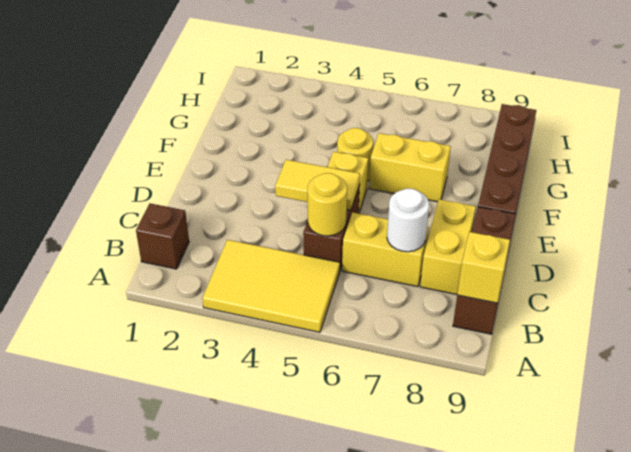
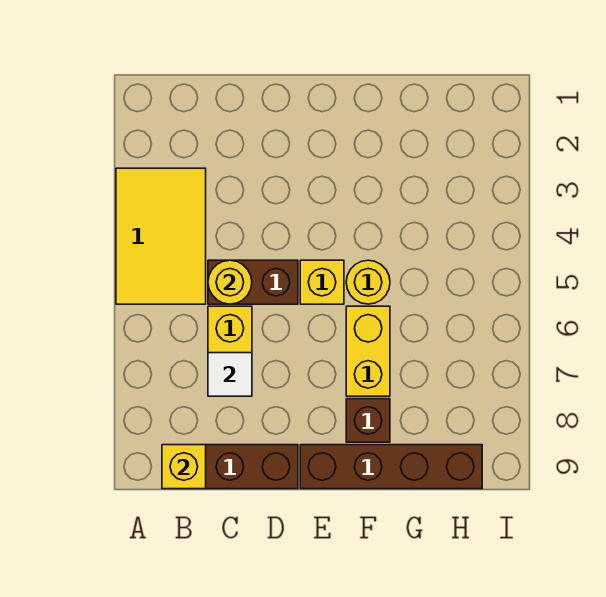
brown brick B1 level 1 -> brown brick F8 level 1
white round brick C7 level 2 -> white tile C7 level 2
yellow brick C8:D8 level 1 -> none
yellow tile D4:D5 level 2 -> none

